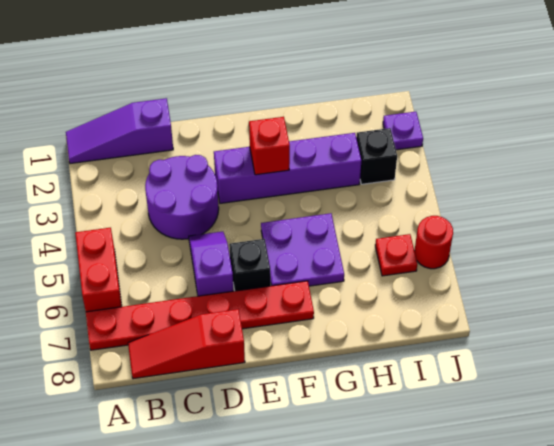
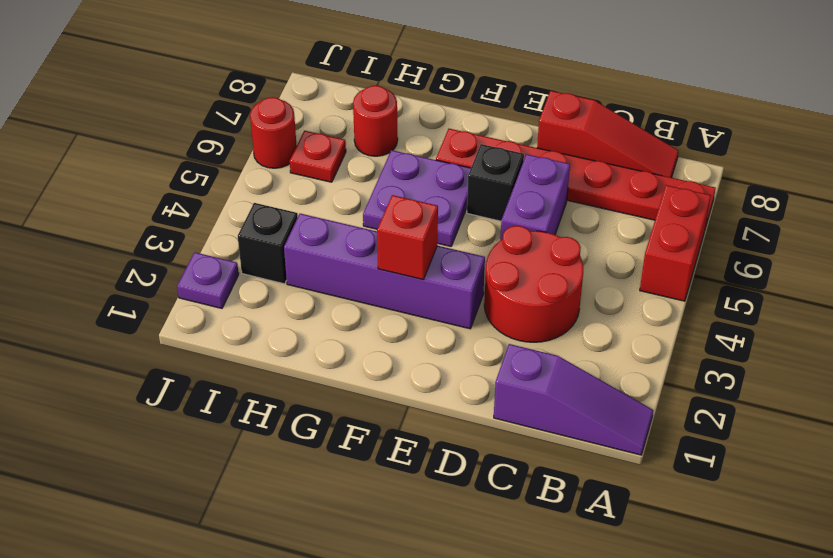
purple round brick C3:D4 level 1 -> red round brick C3:D4 level 1
purple slope D5:D6 level 1 top 6 -> purple brick D5:D6 level 1
none -> red round brick H7 level 1

